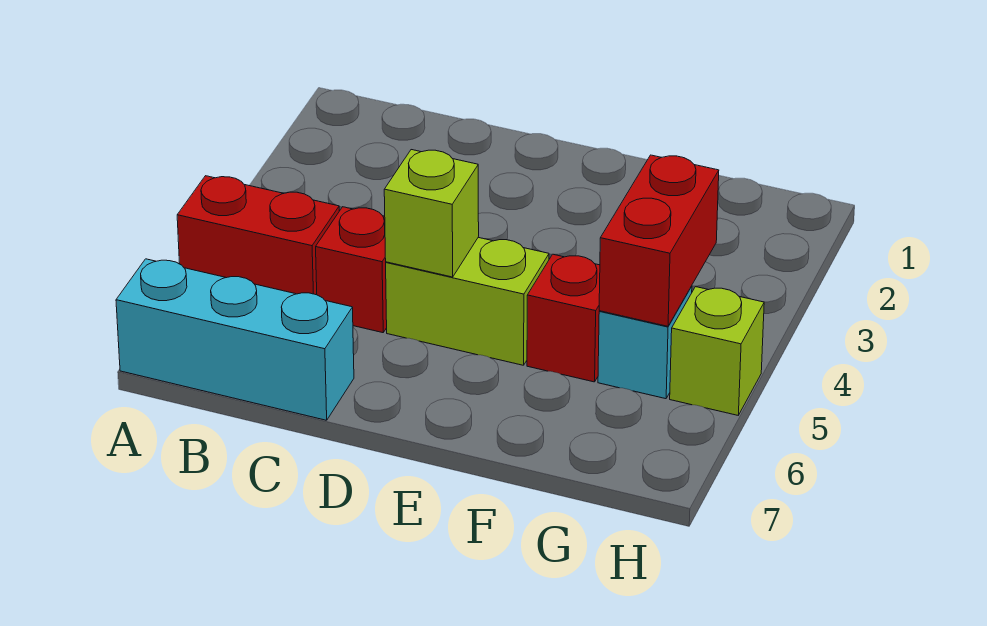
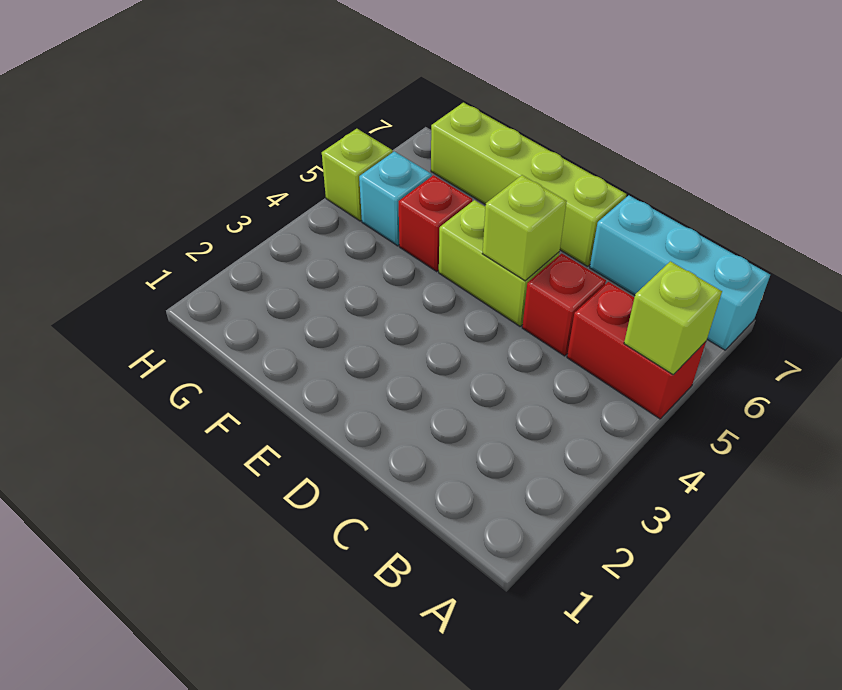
none -> lime brick A5 level 2
none -> lime brick D7:G7 level 1
red brick G4:G5 level 2 -> none

